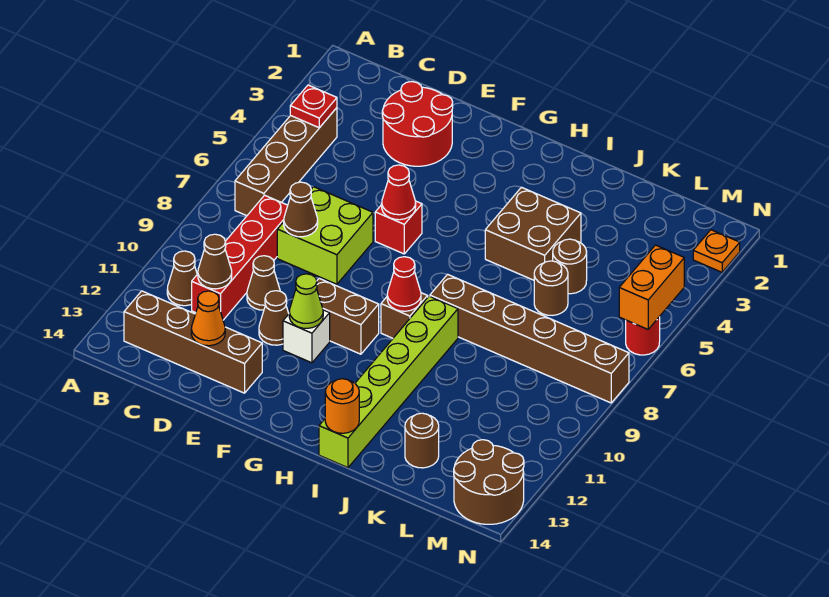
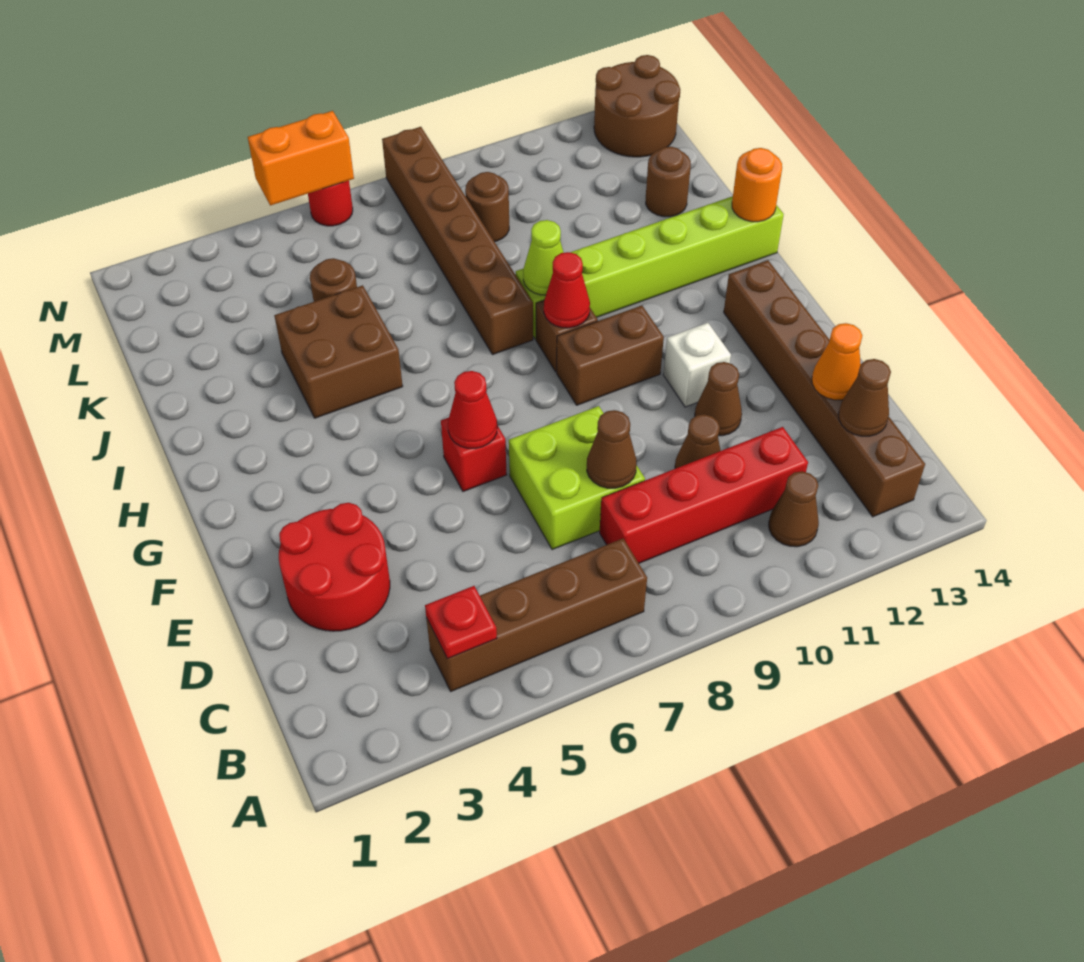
brown brick B13:E13 level 1 -> brown brick B13:G13 level 1
brown cone C11 level 2 -> brown cone C13 level 2
brown brick F10:G10 level 1 -> brown brick G9:G10 level 1
lime cone F11 level 2 -> lime cone I9 level 2
brown round brick K6 level 1 -> brown round brick L9 level 1
orange plate N2 level 1 -> none

